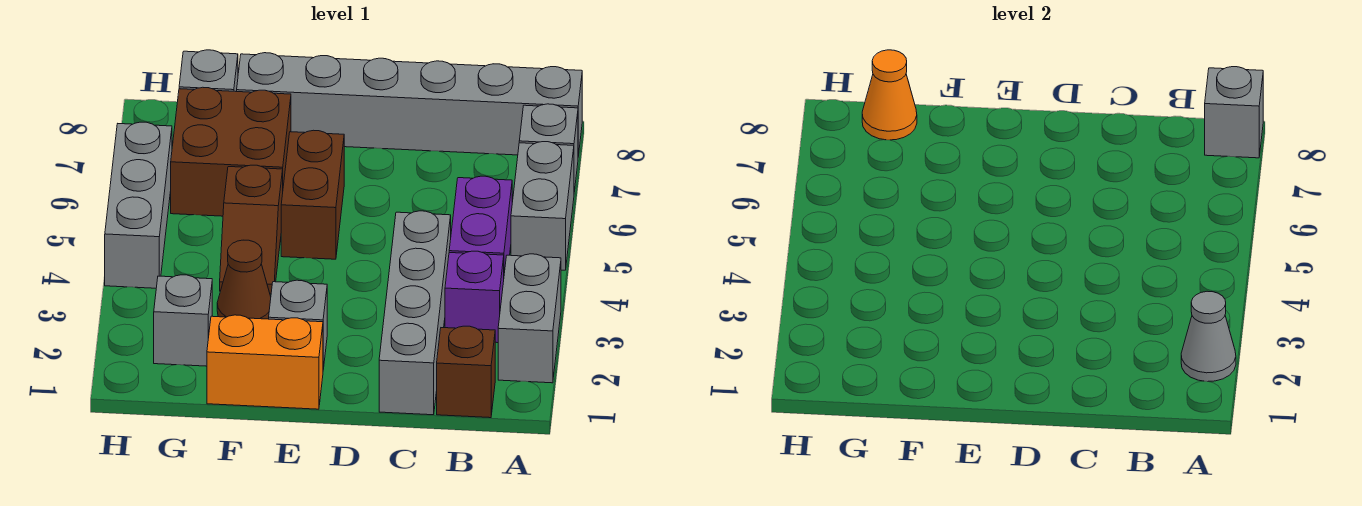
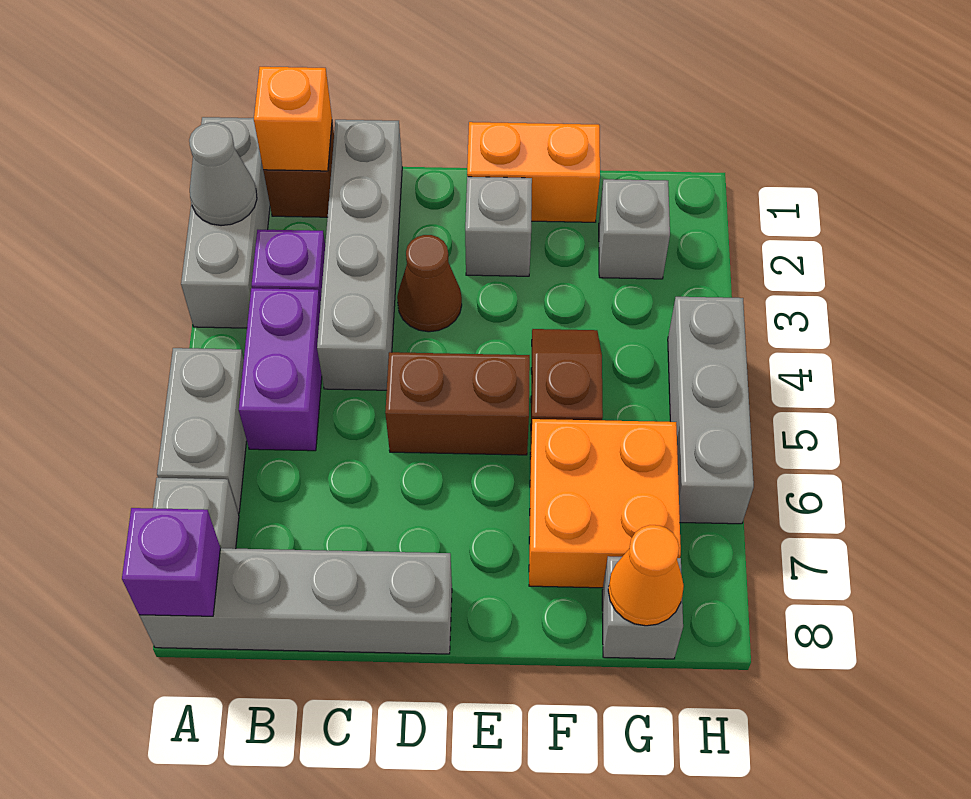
grey brick A2:A3 level 1 -> grey brick A1:A3 level 1
grey brick A8:F8 level 1 -> grey brick A8:D8 level 1
grey brick A8 level 2 -> purple brick A8 level 2
none -> orange brick B1 level 2
brown brick E5:E6 level 1 -> brown brick D5:E5 level 1
brown cone F3 level 1 -> brown cone D3 level 1
brown brick F6:G7 level 1 -> orange brick F6:G7 level 1

